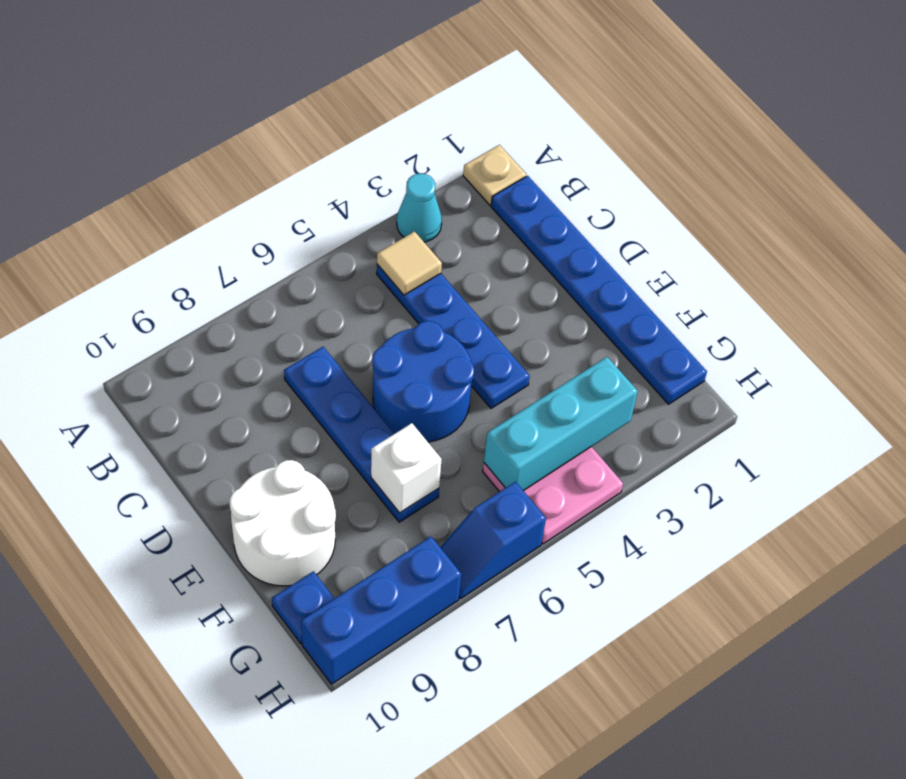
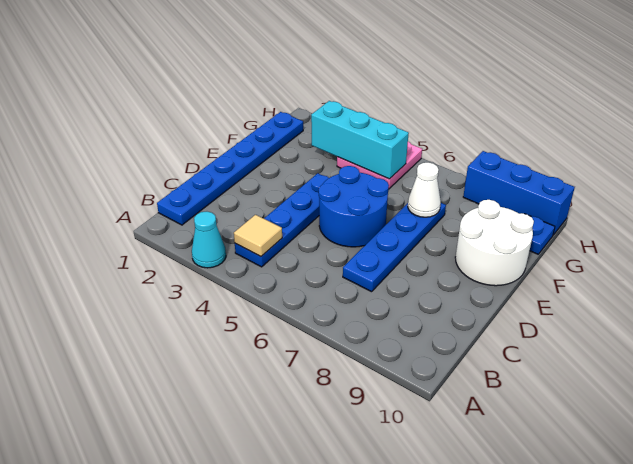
tan plate A1 level 1 -> none
white brick F7 level 2 -> white cone F7 level 2
blue slope H6:H7 level 1 top 6 -> none

